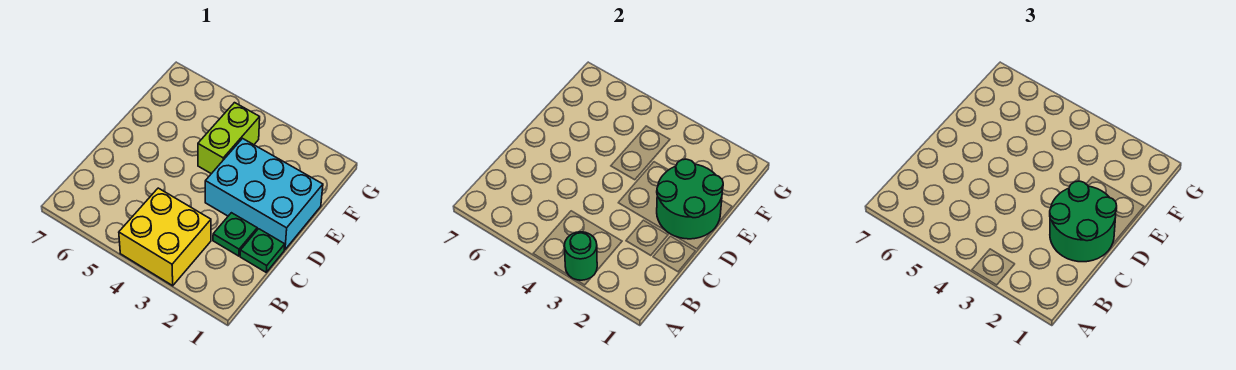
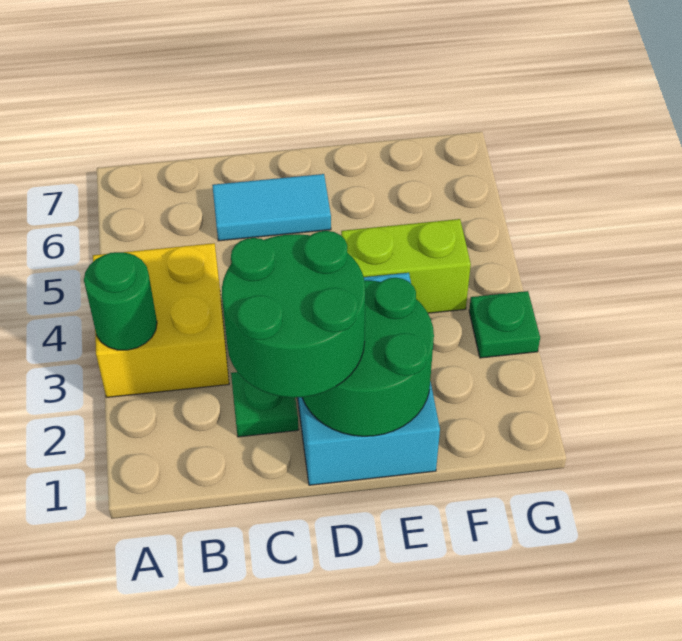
green plate C1 level 1 -> green plate G3 level 1
none -> cyan tile C6:D6 level 1

